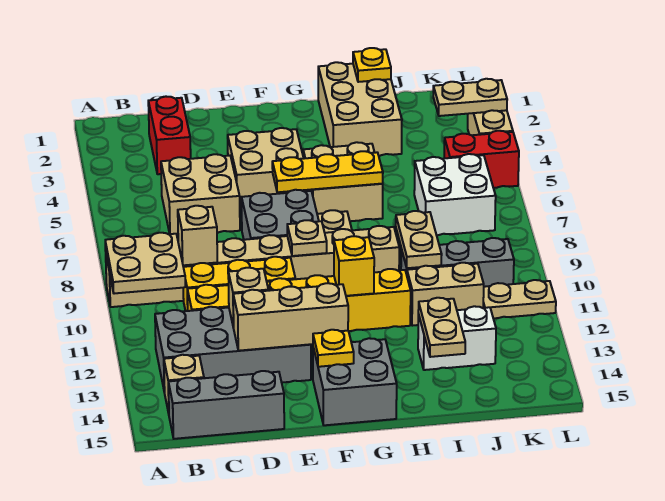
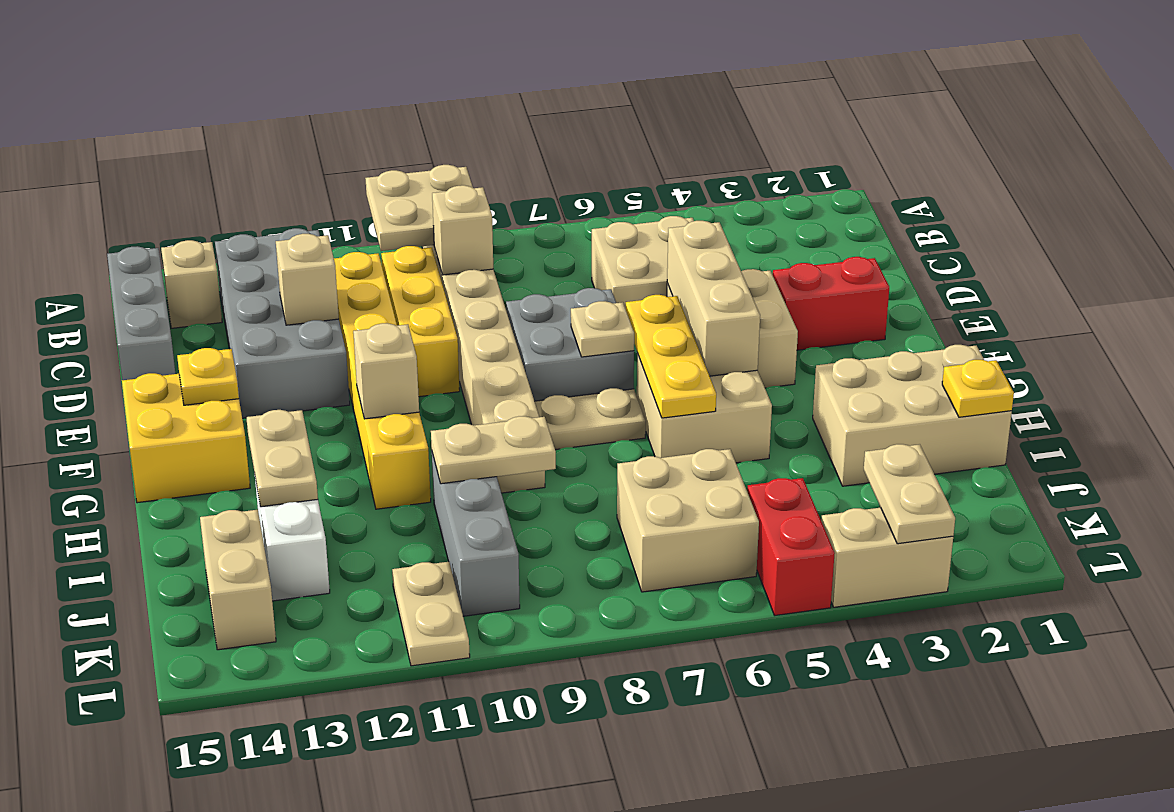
red brick C2:C3 level 1 -> red brick E2:E3 level 1
tan brick D13:F13 level 2 -> tan brick E5:G5 level 2
tan plate F9 level 2 -> tan plate F7 level 2
grey brick F14:G15 level 1 -> yellow brick F14:G15 level 1
yellow brick G11 level 2 -> tan brick G11 level 2
tan brick I11:J11 level 1 -> tan brick J14:K14 level 1
tan plate I13:I14 level 2 -> tan plate H13:I13 level 2
white brick J6:K7 level 1 -> tan brick J6:K7 level 1

